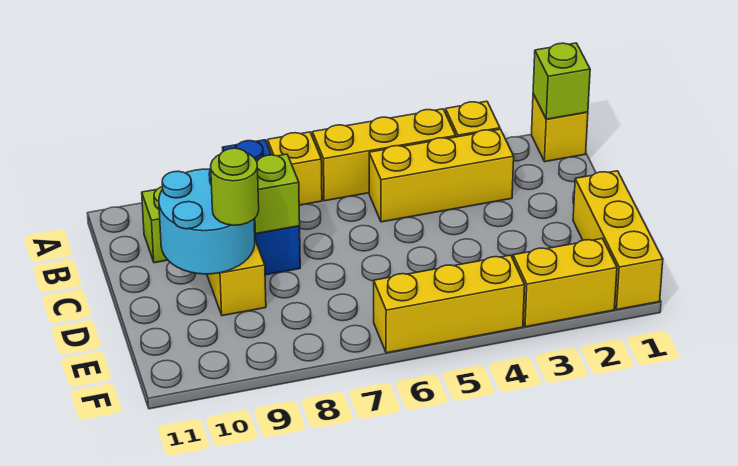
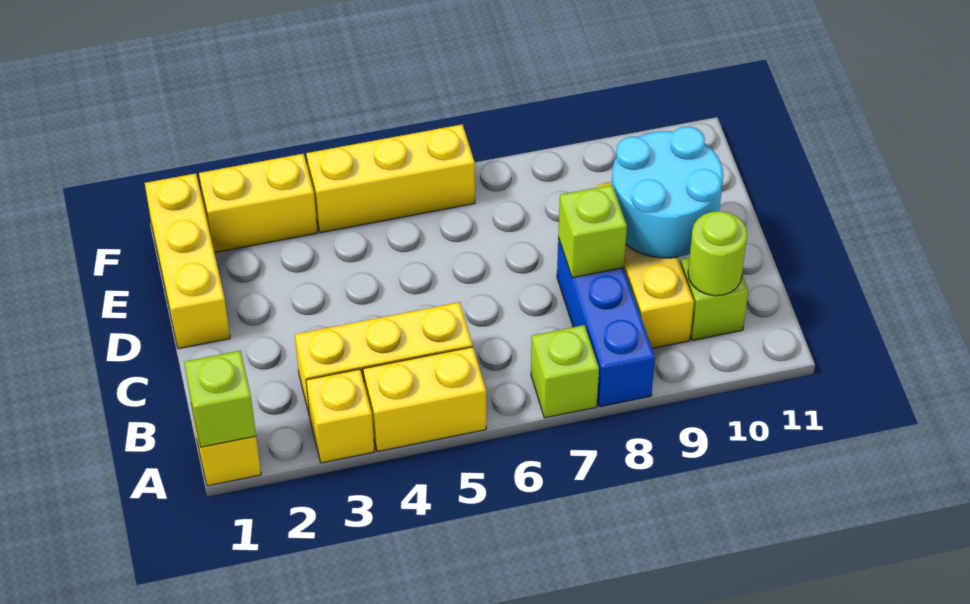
yellow brick A4:A6 level 1 -> yellow brick A4:A5 level 1
yellow brick A7 level 1 -> lime brick A7 level 1
lime round brick D9 level 3 -> lime round brick B10 level 2

